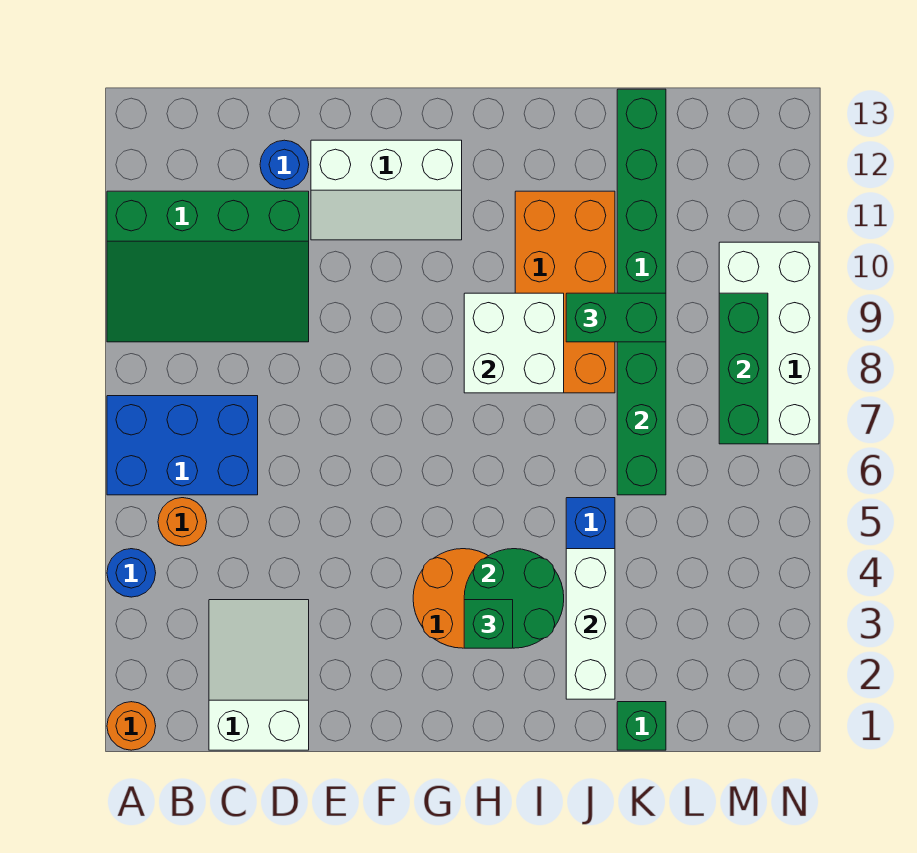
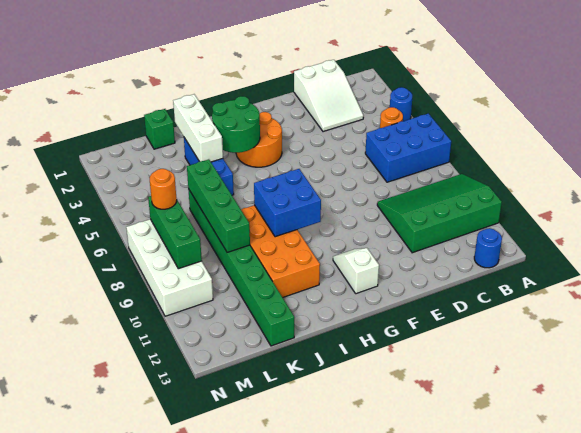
orange round brick A1 level 1 -> orange round brick M7 level 3
blue round brick D12 level 1 -> blue round brick B13 level 1
white slope E11:G12 level 1 top 12 -> white slope G11:G12 level 1 top 12
green brick H3 level 3 -> none
white brick H8:I9 level 2 -> blue brick H8:I9 level 2
green brick J9:K9 level 3 -> none

